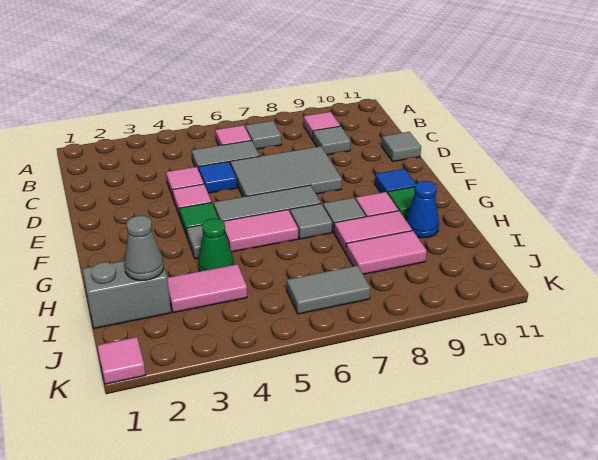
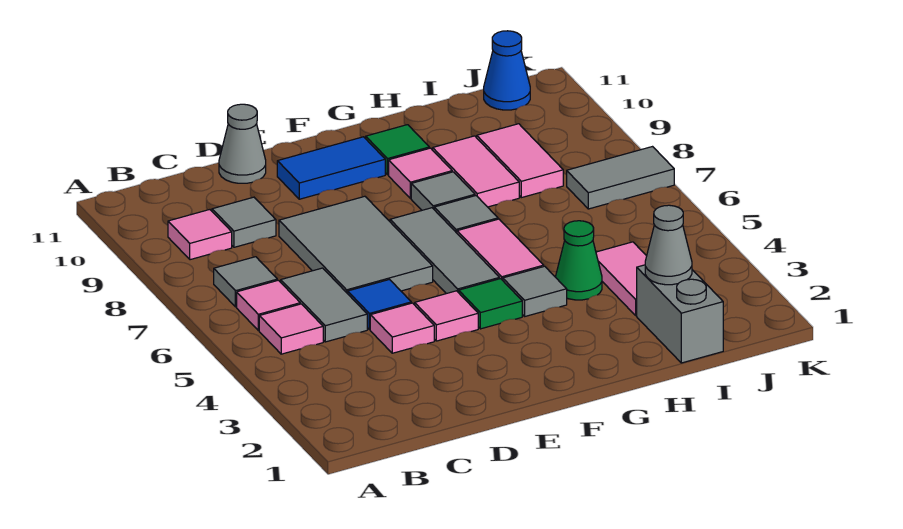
grey tile D11 level 1 -> grey cone D11 level 1
blue tile F10 level 1 -> blue tile E10:F10 level 1
blue cone H10 level 1 -> blue cone J11 level 1
grey tile J6:J7 level 1 -> grey tile J7:K7 level 1
pink tile K1 level 1 -> pink tile B5 level 1

